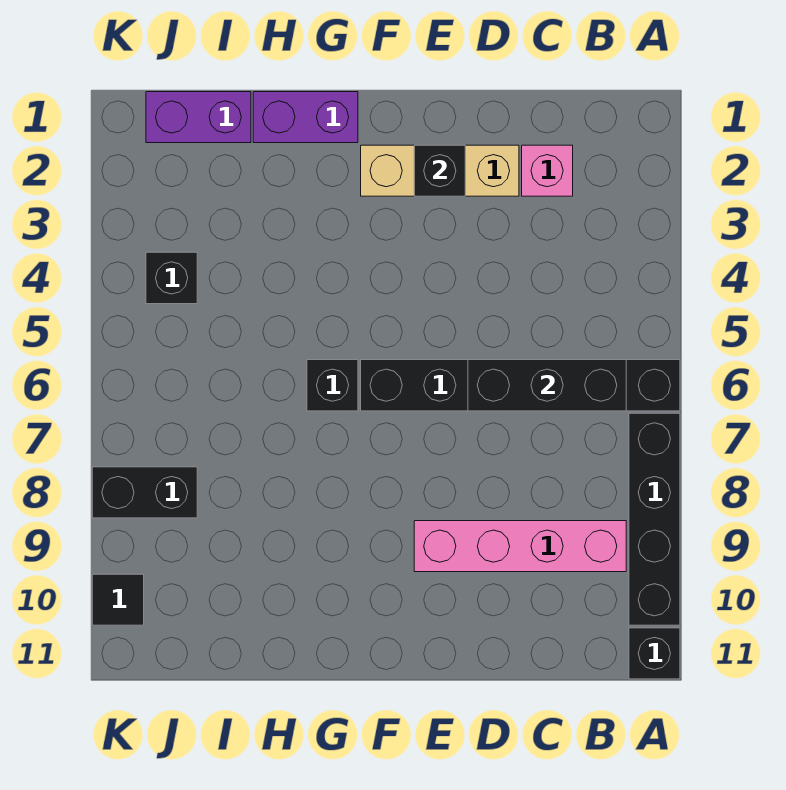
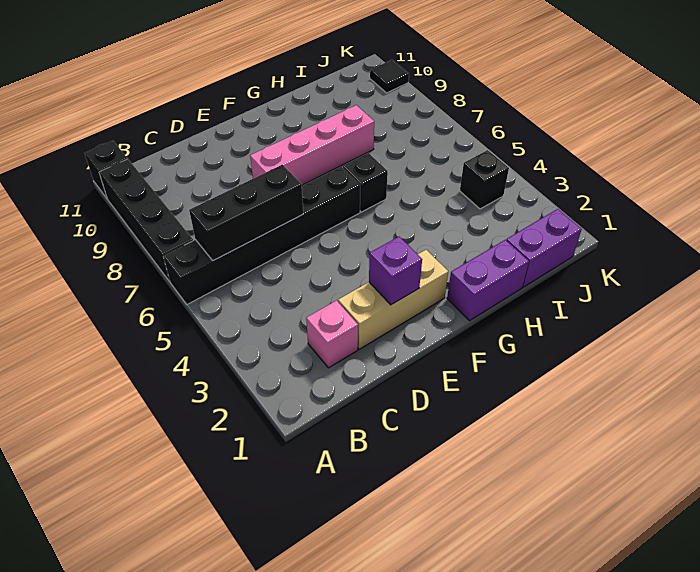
pink brick B9:E9 level 1 -> pink brick E8:H8 level 1
black brick E2 level 2 -> purple brick E2 level 2
black brick J8:K8 level 1 -> none

